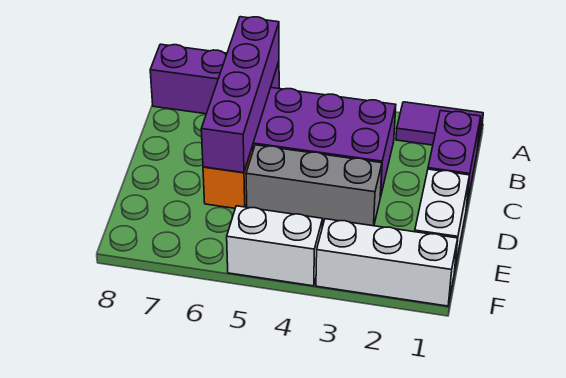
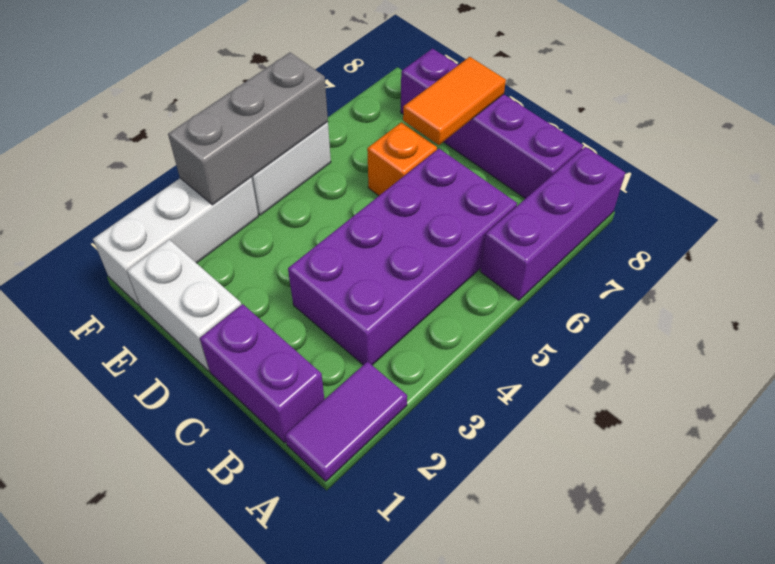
purple brick A6:D6 level 2 -> purple brick B8:E8 level 1
grey brick D3:D5 level 1 -> grey brick F3:F5 level 2
none -> orange tile D7:D8 level 2

